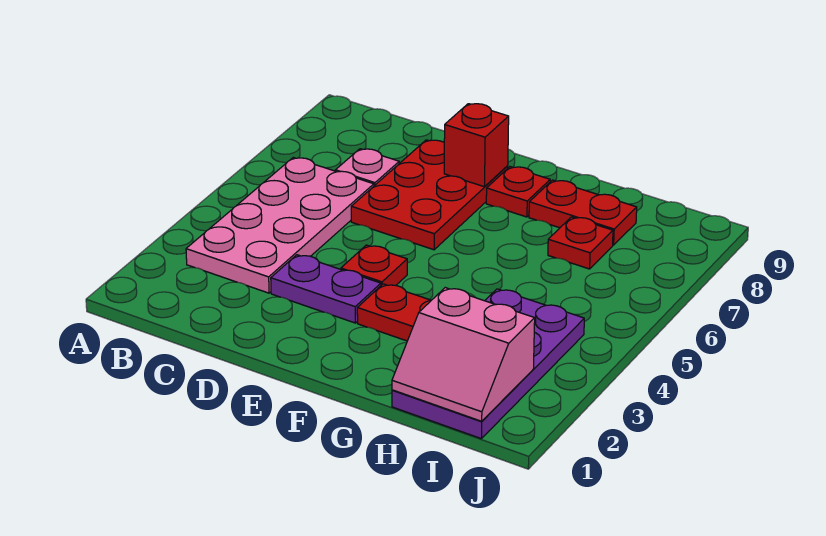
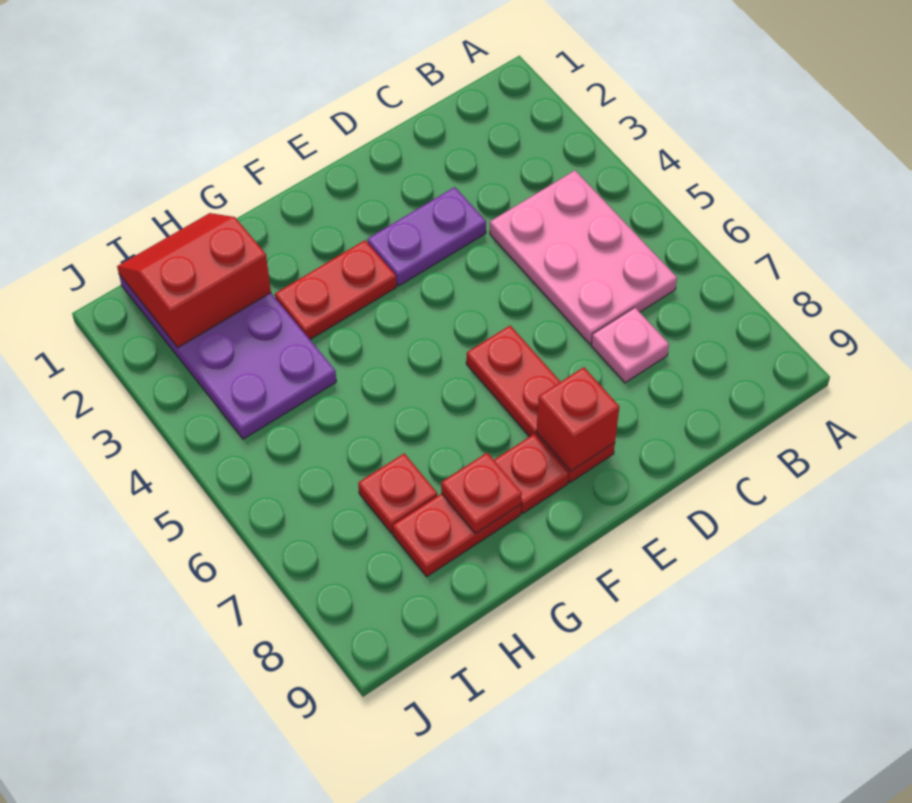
pink plate B3:C6 level 1 -> pink plate B4:C6 level 1
red plate D6:E8 level 1 -> red plate E6:E8 level 1
red plate E4 level 1 -> red plate G8 level 2
pink slope H1:I2 level 2 top 2 -> red slope H1:I2 level 2 top 2

